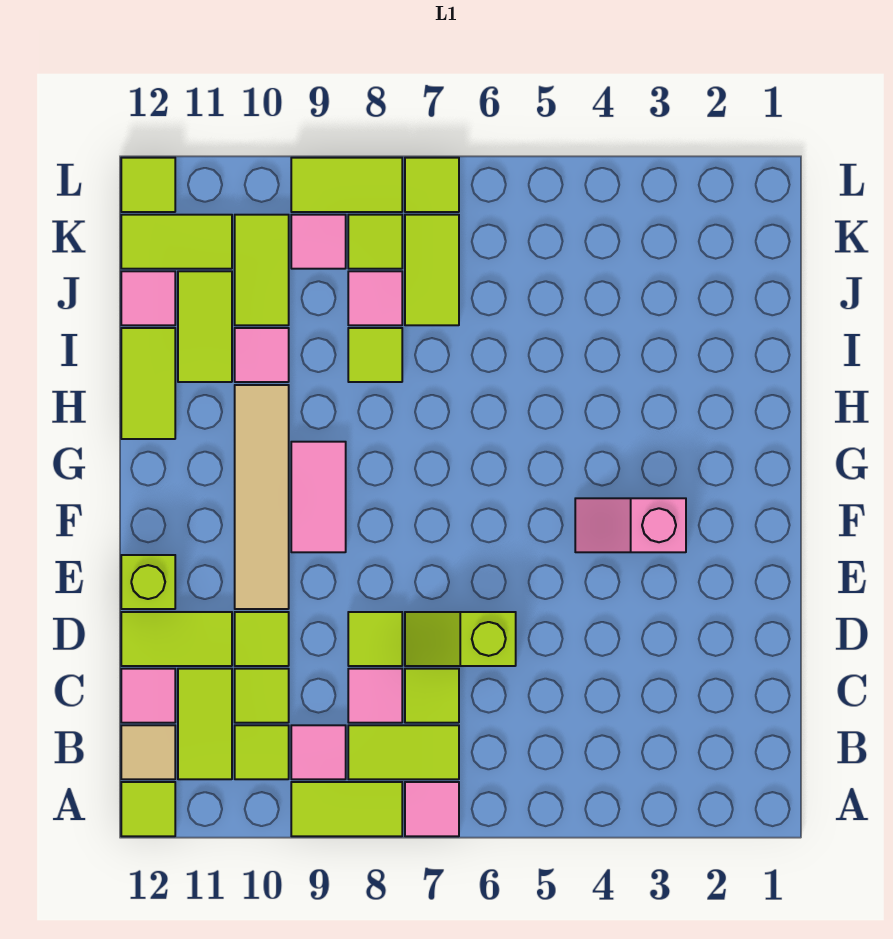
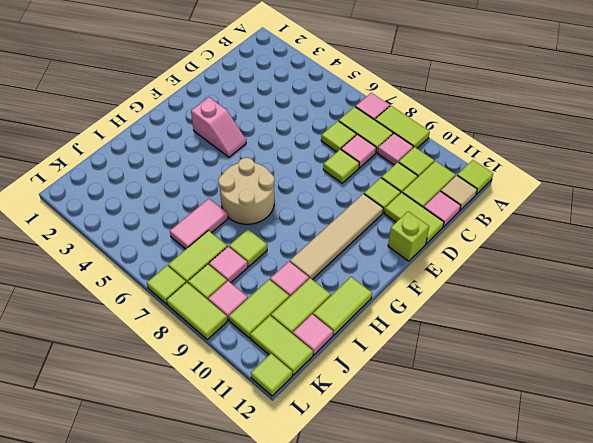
lime slope D6:D7 level 1 top 6 -> none
pink tile F9:G9 level 1 -> pink tile I6:J6 level 1
none -> tan round brick G6:H7 level 1

